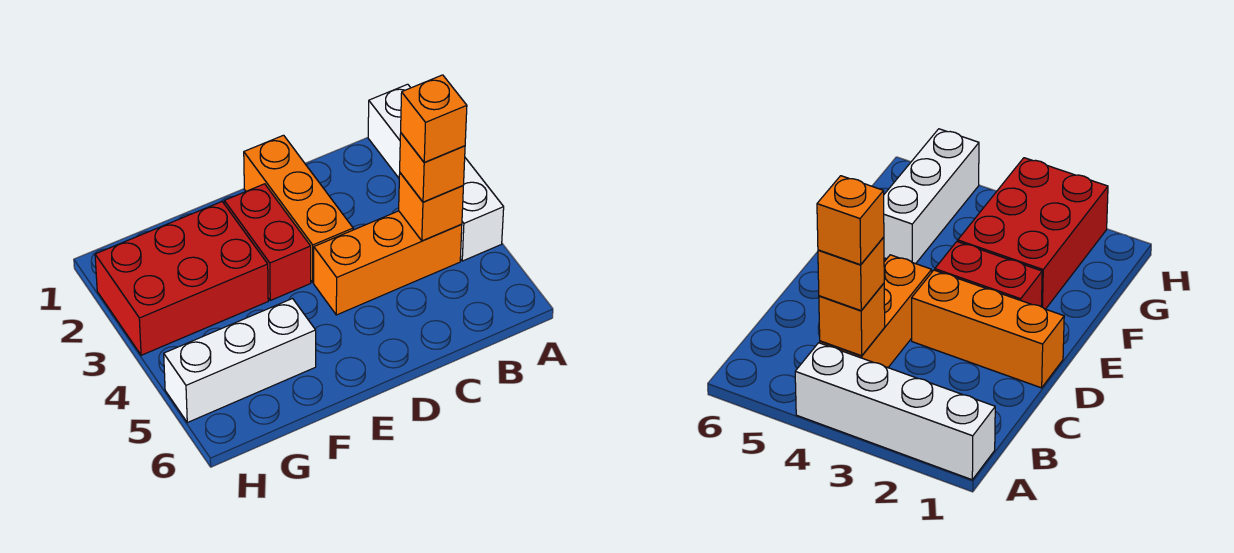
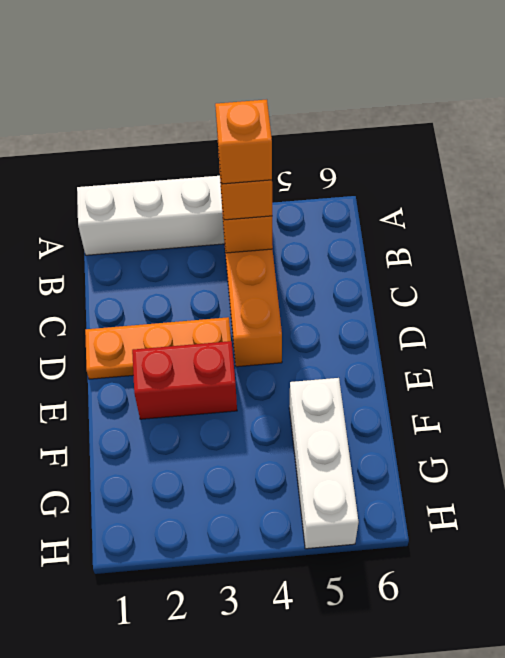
orange brick D1:D3 level 1 -> orange plate D1:D3 level 1
red brick F2:H3 level 1 -> none

